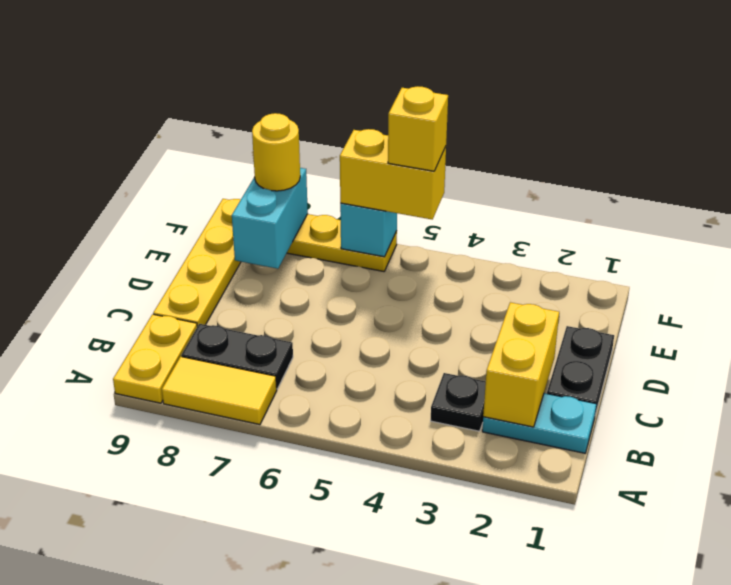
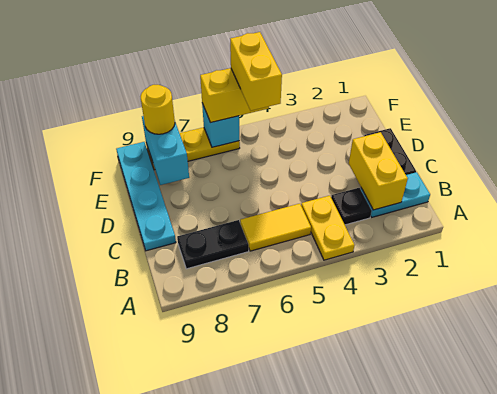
yellow tile A7:A8 level 1 -> yellow tile B5:B6 level 1
yellow plate A9:B9 level 1 -> yellow plate A4:B4 level 1
yellow plate C9:F9 level 1 -> cyan plate C9:F9 level 1
yellow brick F5 level 4 -> yellow brick E5:F5 level 4

